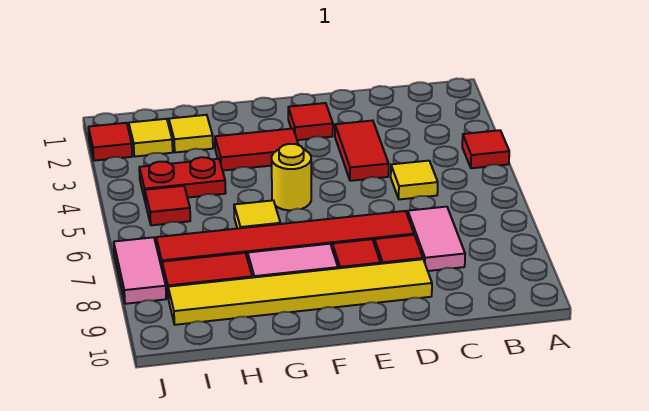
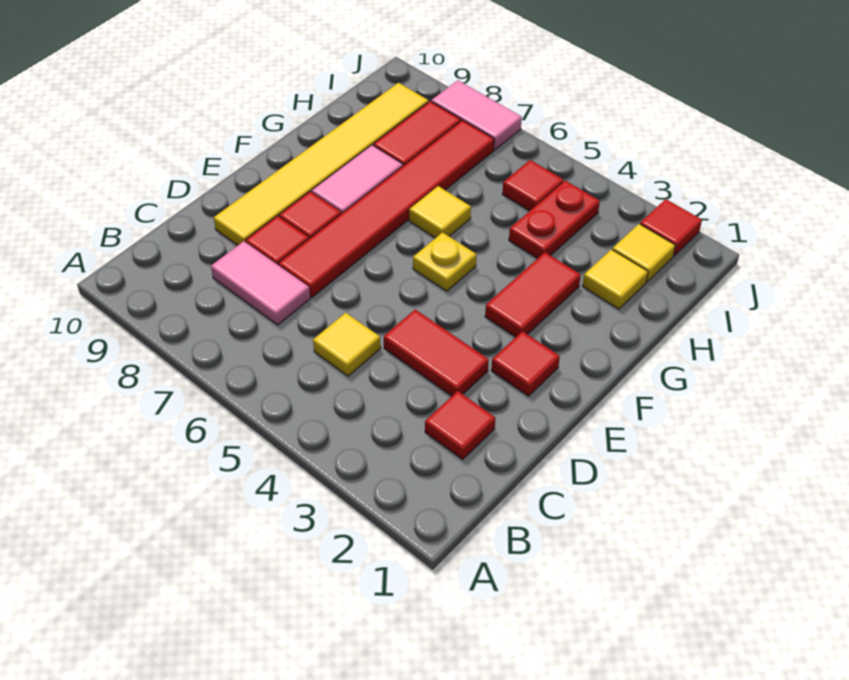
red tile A4 level 1 -> red tile C2 level 1
yellow round brick F5 level 1 -> yellow plate F5 level 1

